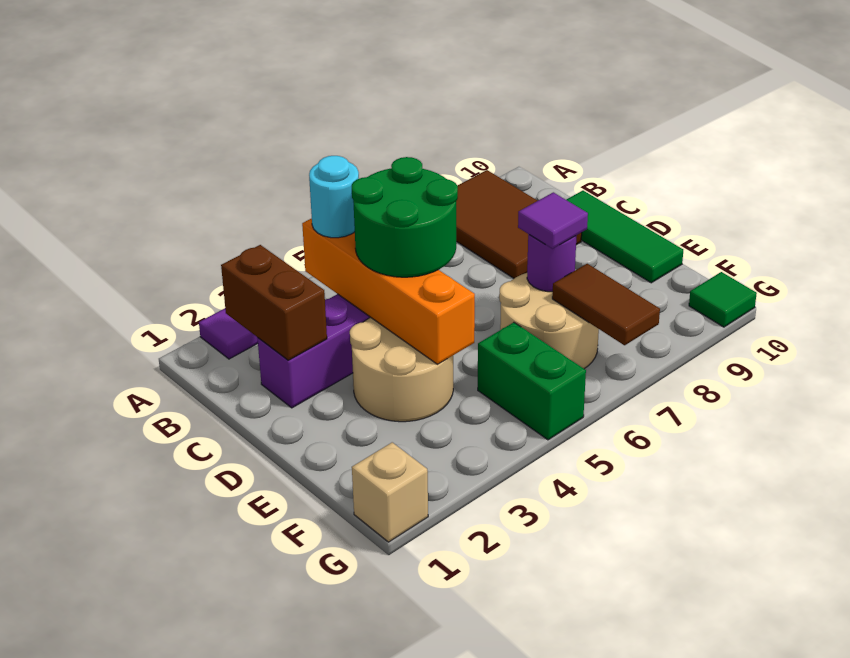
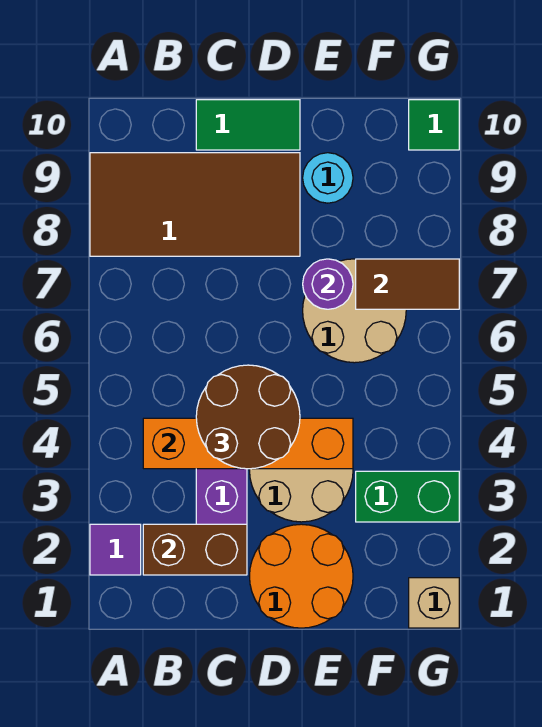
brown tile A8:C9 level 1 -> brown tile A8:D9 level 1
cyan round brick B4 level 3 -> cyan round brick E9 level 1
green round brick C4:D5 level 3 -> brown round brick C4:D5 level 3
green tile C10:E10 level 1 -> green tile C10:D10 level 1
none -> orange round brick D1:E2 level 1
purple tile E7 level 3 -> none
green brick F5:G5 level 1 -> green brick F3:G3 level 1

